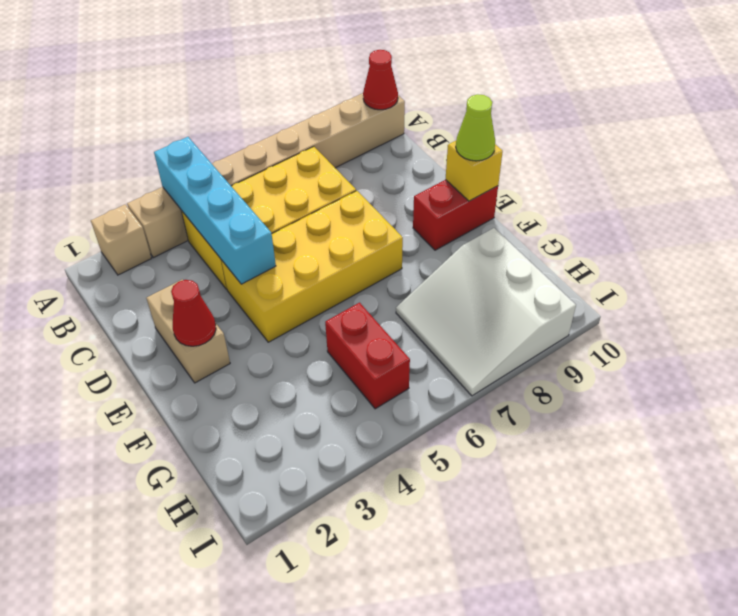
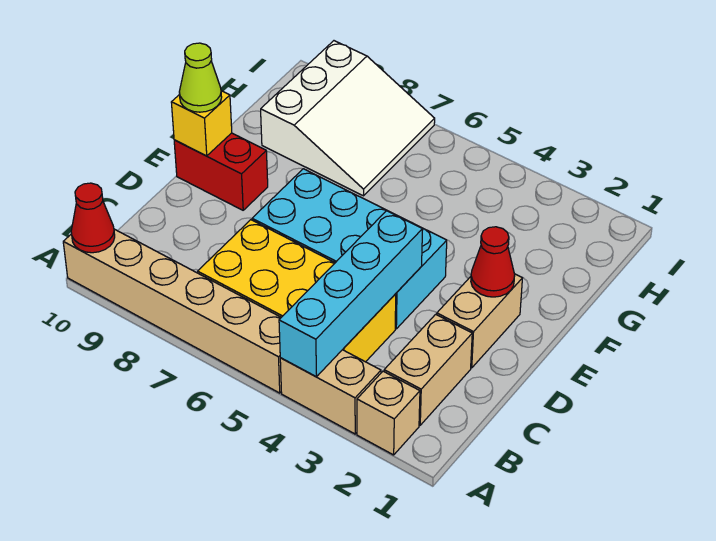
none -> tan brick B2:C2 level 1
yellow brick D4:E7 level 1 -> cyan brick D4:E7 level 1
red brick G5:H5 level 1 -> none

